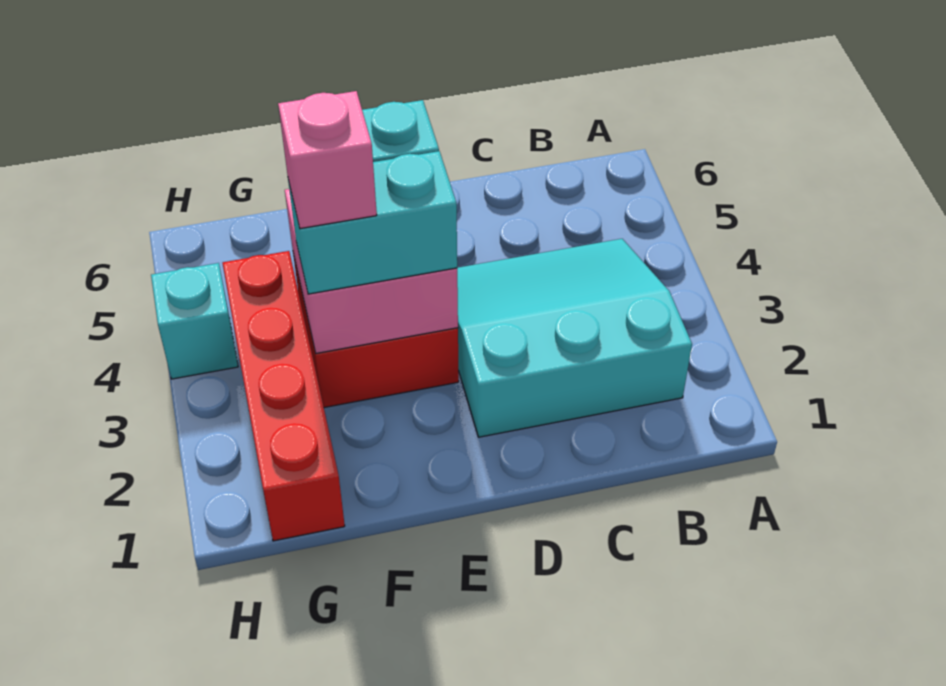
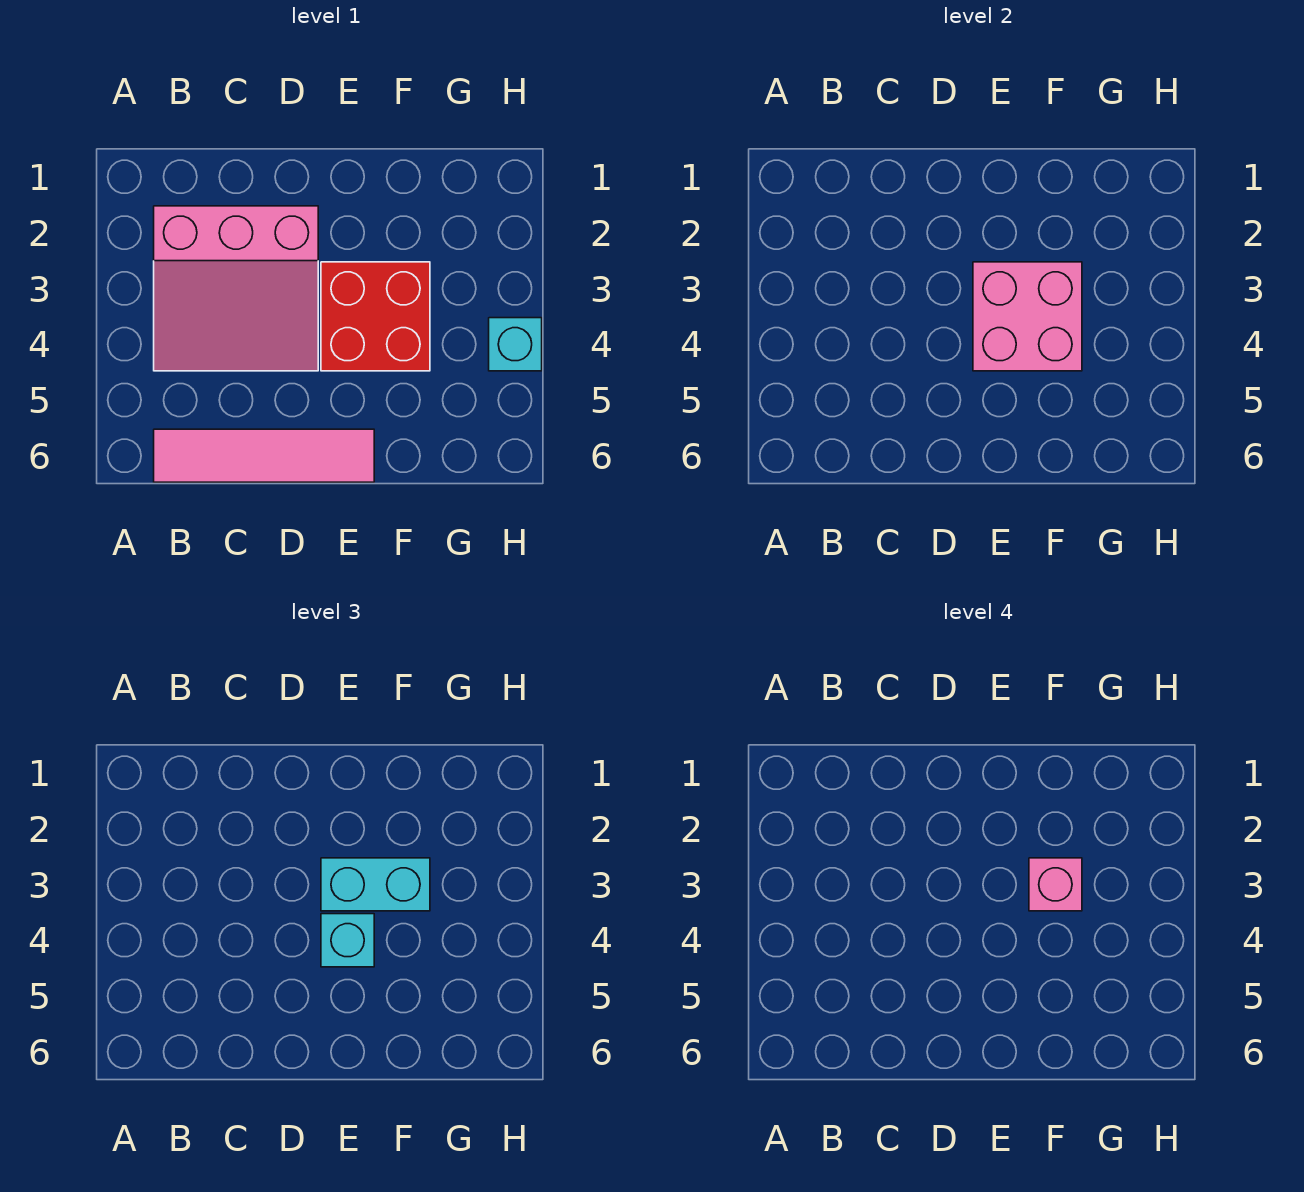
cyan slope B2:D4 level 1 top 2 -> pink slope B2:D4 level 1 top 2
none -> pink tile B6:E6 level 1
red brick G1:G4 level 1 -> none

